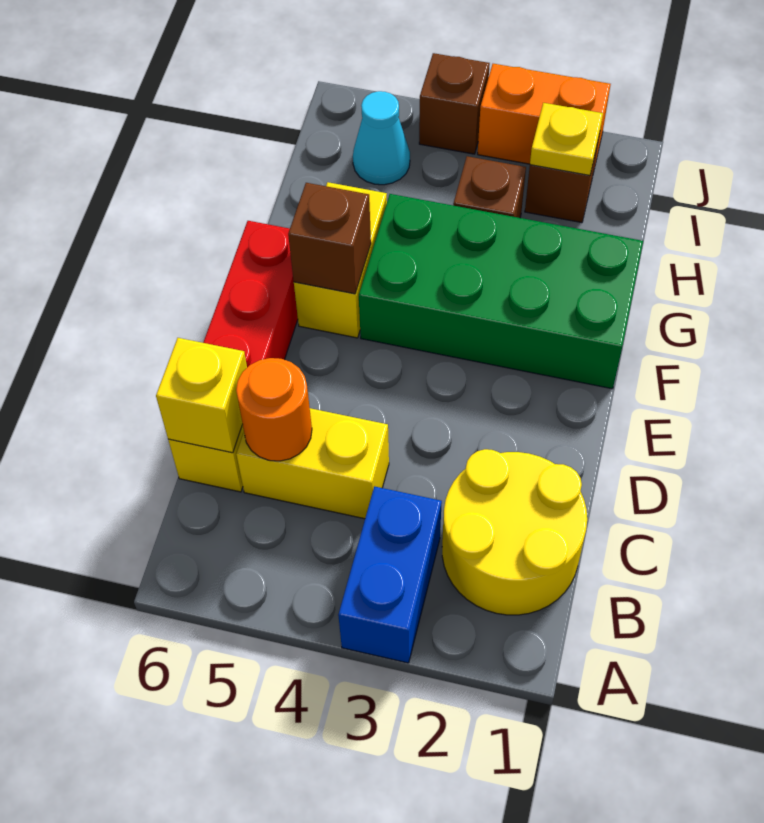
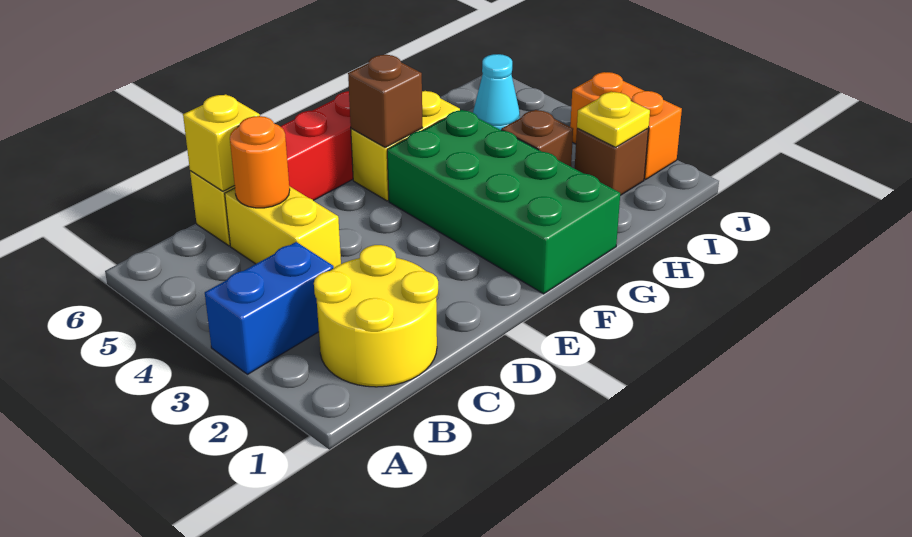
brown brick J4 level 1 -> none

